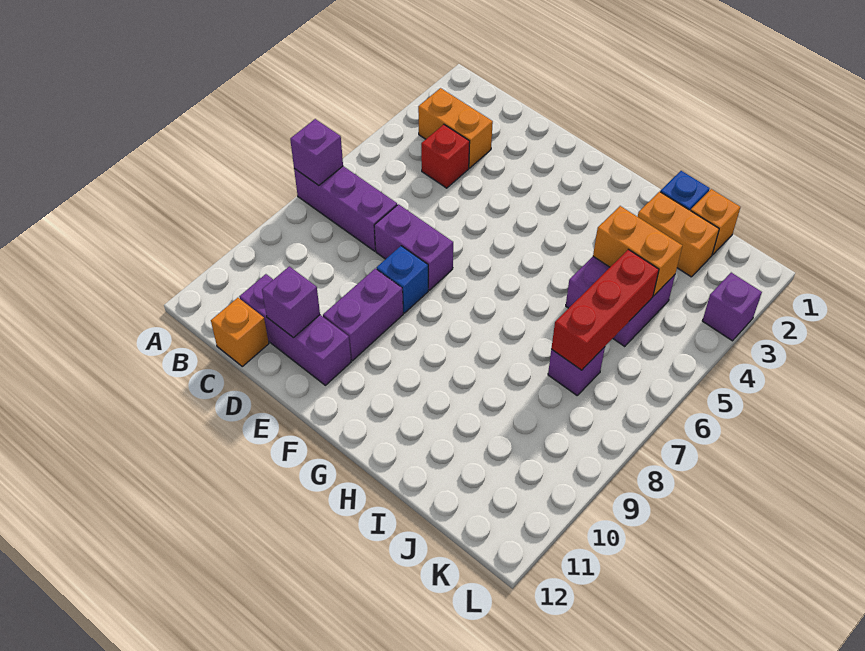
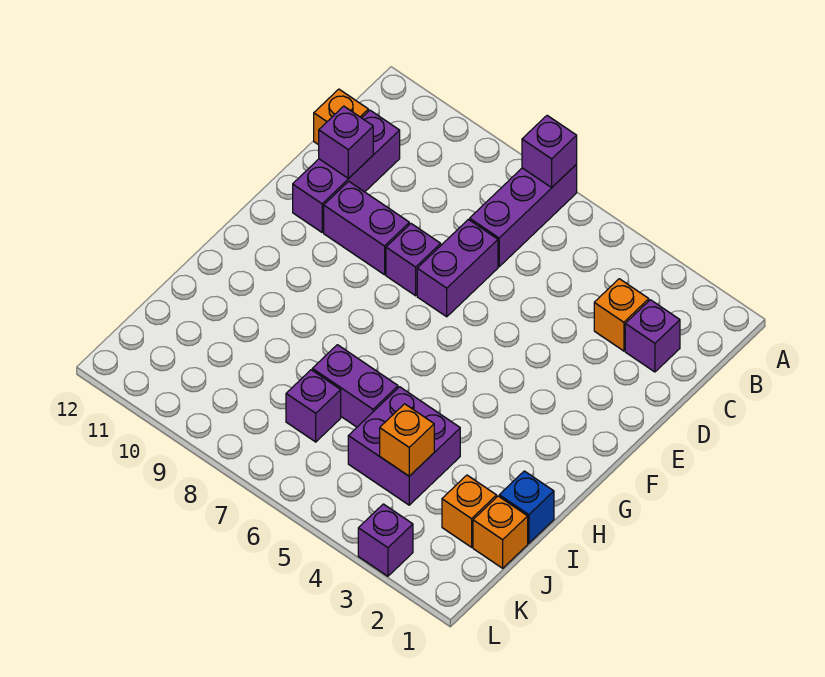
orange brick B3:C3 level 1 -> orange brick C3 level 1
none -> purple brick C2 level 1
red brick C4 level 1 -> none
blue brick E8 level 1 -> purple brick E8 level 1
orange brick I2:J2 level 1 -> orange brick J2 level 1
orange brick I4:J4 level 2 -> orange brick J4 level 2
none -> purple brick I6:I7 level 1
red brick J5:J7 level 2 -> none

